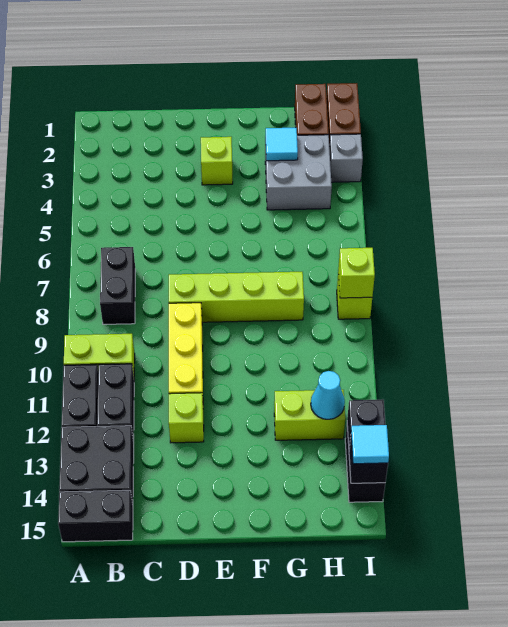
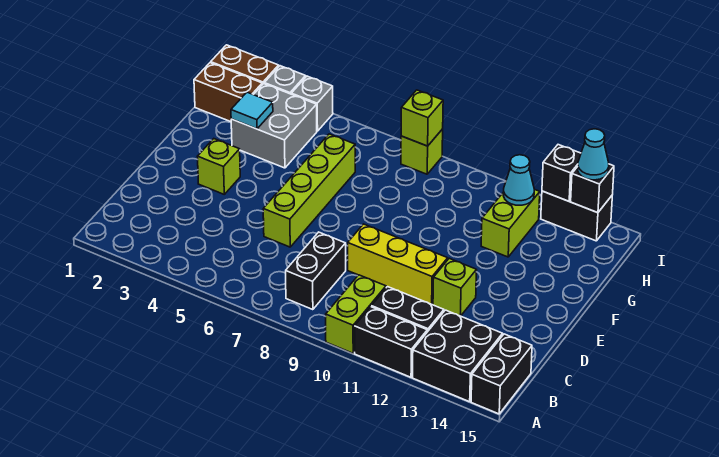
black brick B7:B8 level 1 -> black brick B8:C8 level 1
lime brick D8:G8 level 1 -> lime brick D6:G6 level 1
none -> grey brick I4 level 1
cyan tile I14 level 3 -> cyan cone I14 level 3

